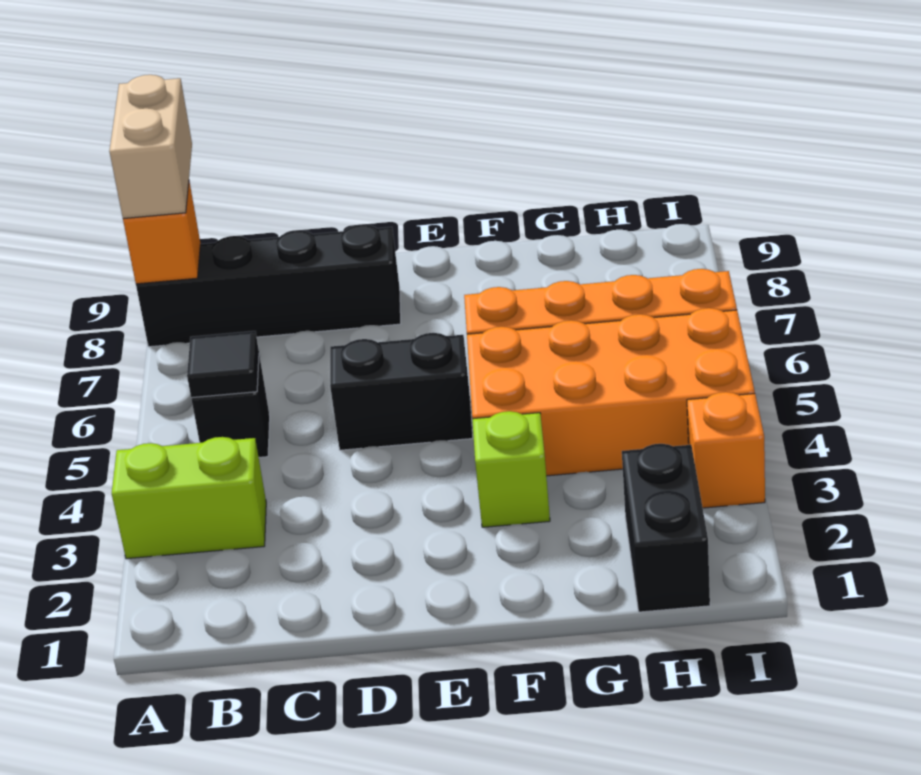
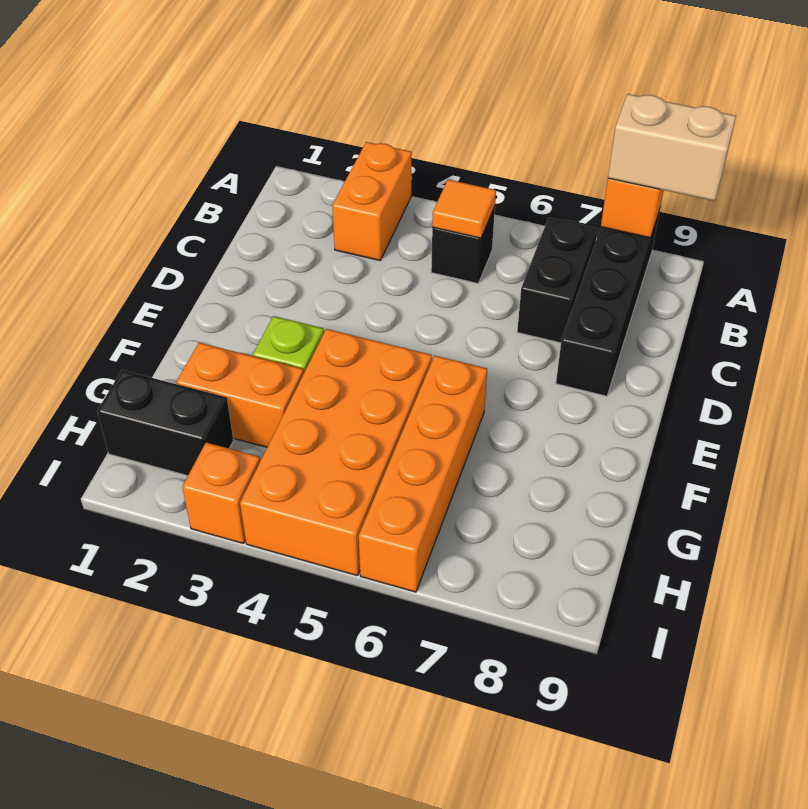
lime brick A3:B3 level 1 -> orange brick A3:B3 level 1
black tile B5 level 2 -> orange tile B5 level 2
black brick D5:E5 level 1 -> black brick B7:C7 level 1
none -> orange brick G2:G3 level 1

